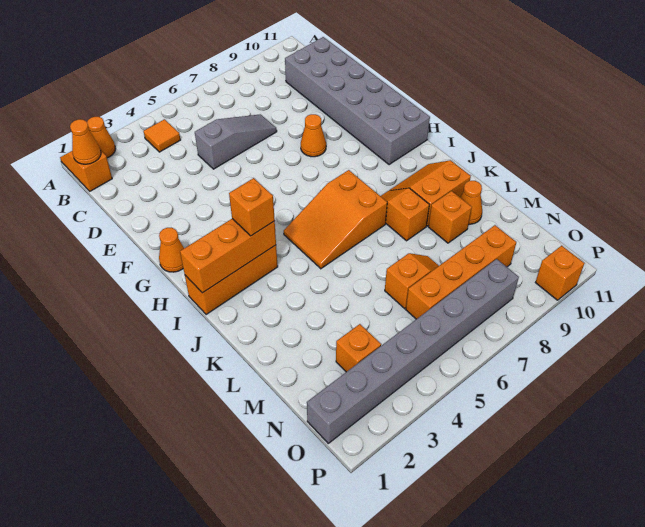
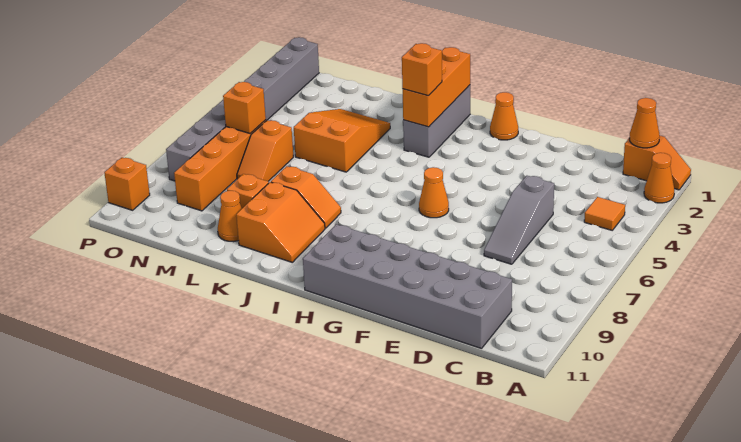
orange cone F8 level 1 -> orange cone G6 level 1
orange brick I1:I3 level 1 -> grey brick I1:I3 level 1
orange slope I5:J7 level 1 top 7 -> orange slope K3:L5 level 1 top 5
orange brick N3 level 1 -> orange brick N6 level 2

